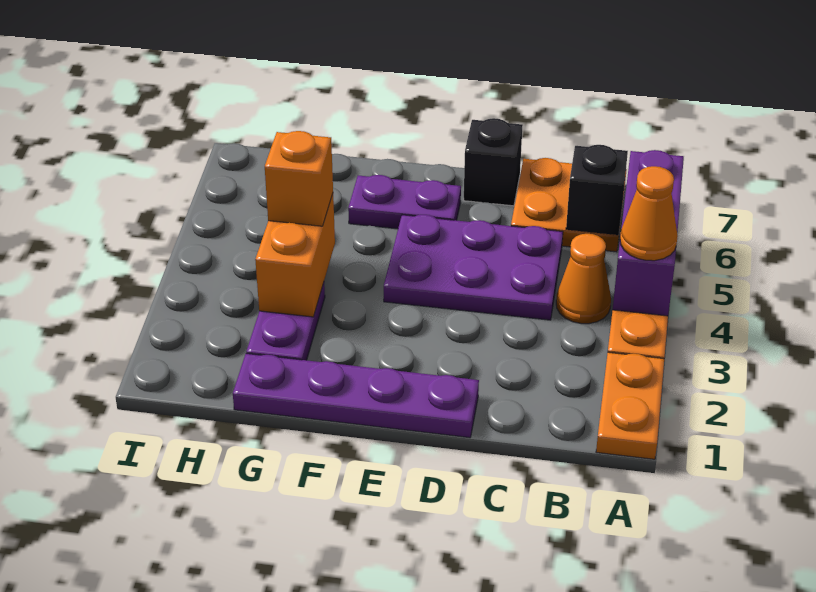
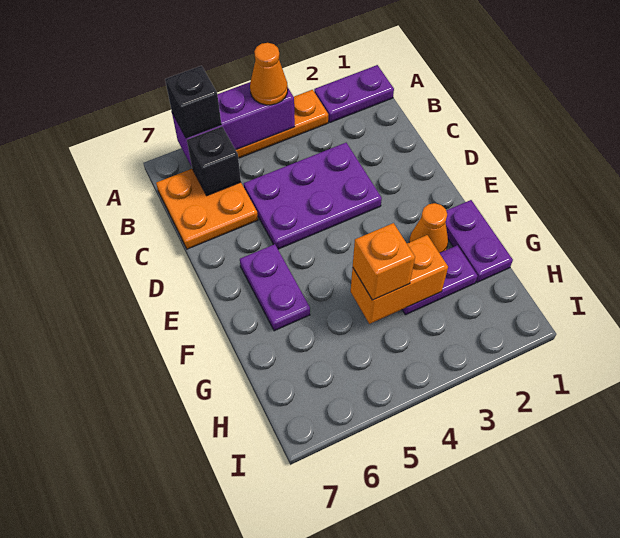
orange plate A1:A2 level 1 -> purple plate A1:A2 level 1
orange cone B4 level 1 -> orange cone F2 level 1
purple plate C4:E5 level 1 -> purple plate C3:D5 level 1
purple plate D1:G1 level 1 -> purple plate F1:G1 level 1
black brick D7 level 1 -> black brick A6 level 3

